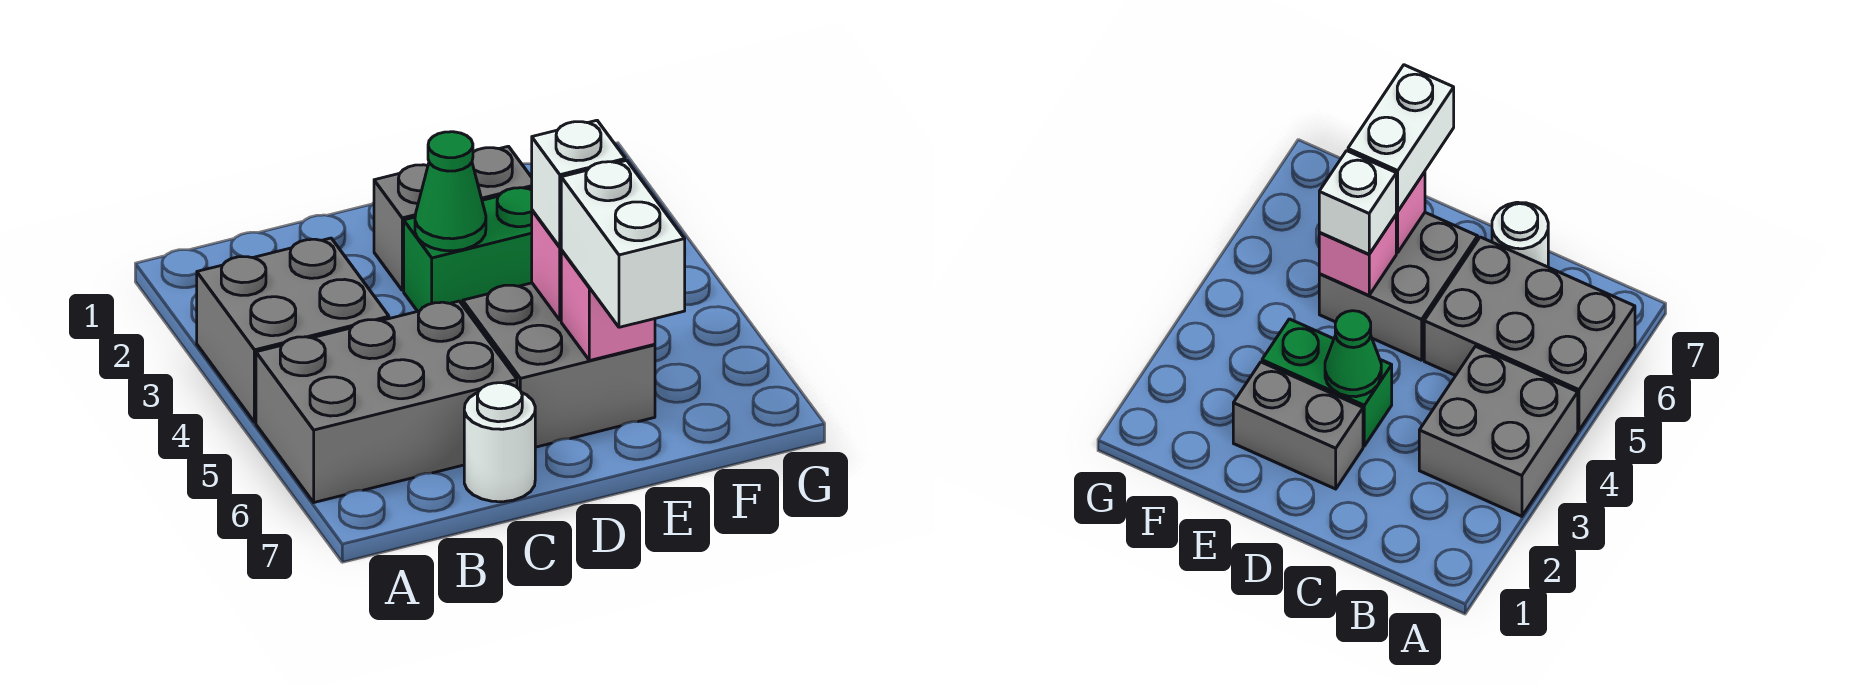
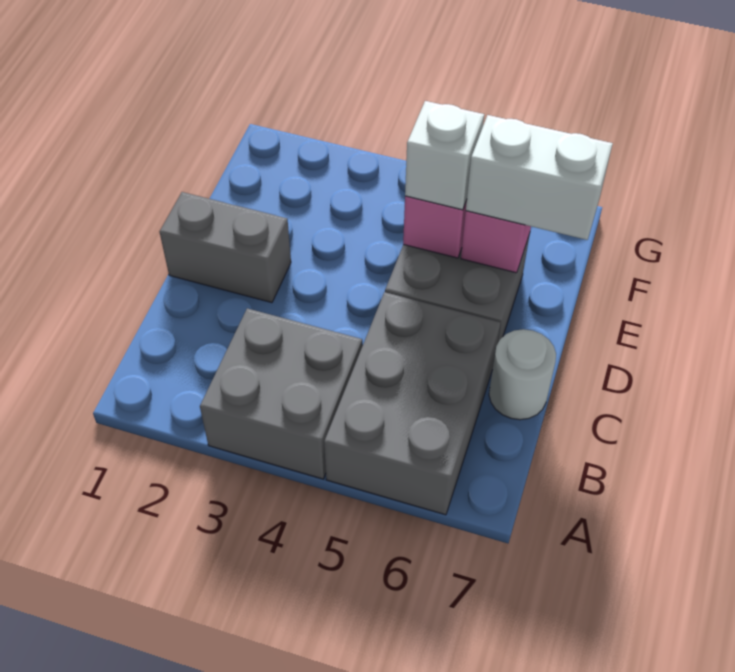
grey brick D2:E2 level 1 -> grey brick D1:D2 level 1
green brick D3:E3 level 1 -> none
green cone D3 level 2 -> none

